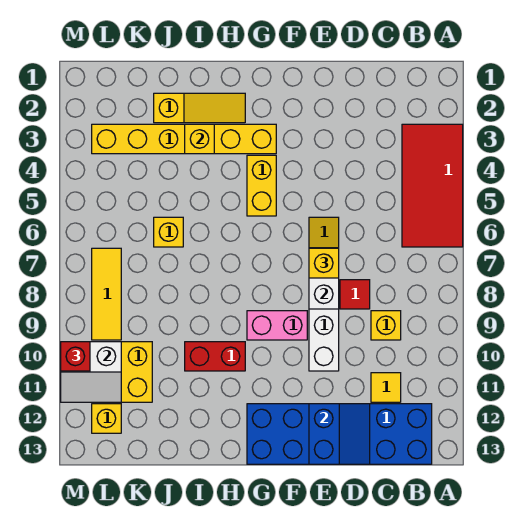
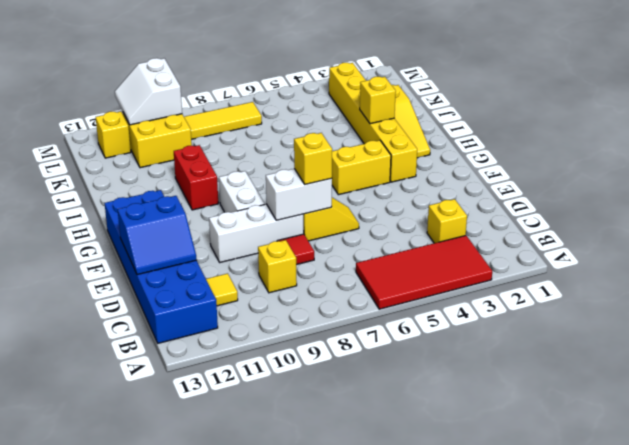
pink brick F9:G9 level 1 -> white brick F9:G9 level 1
yellow brick J6 level 1 -> yellow brick C3 level 1
red brick M10 level 3 -> none

